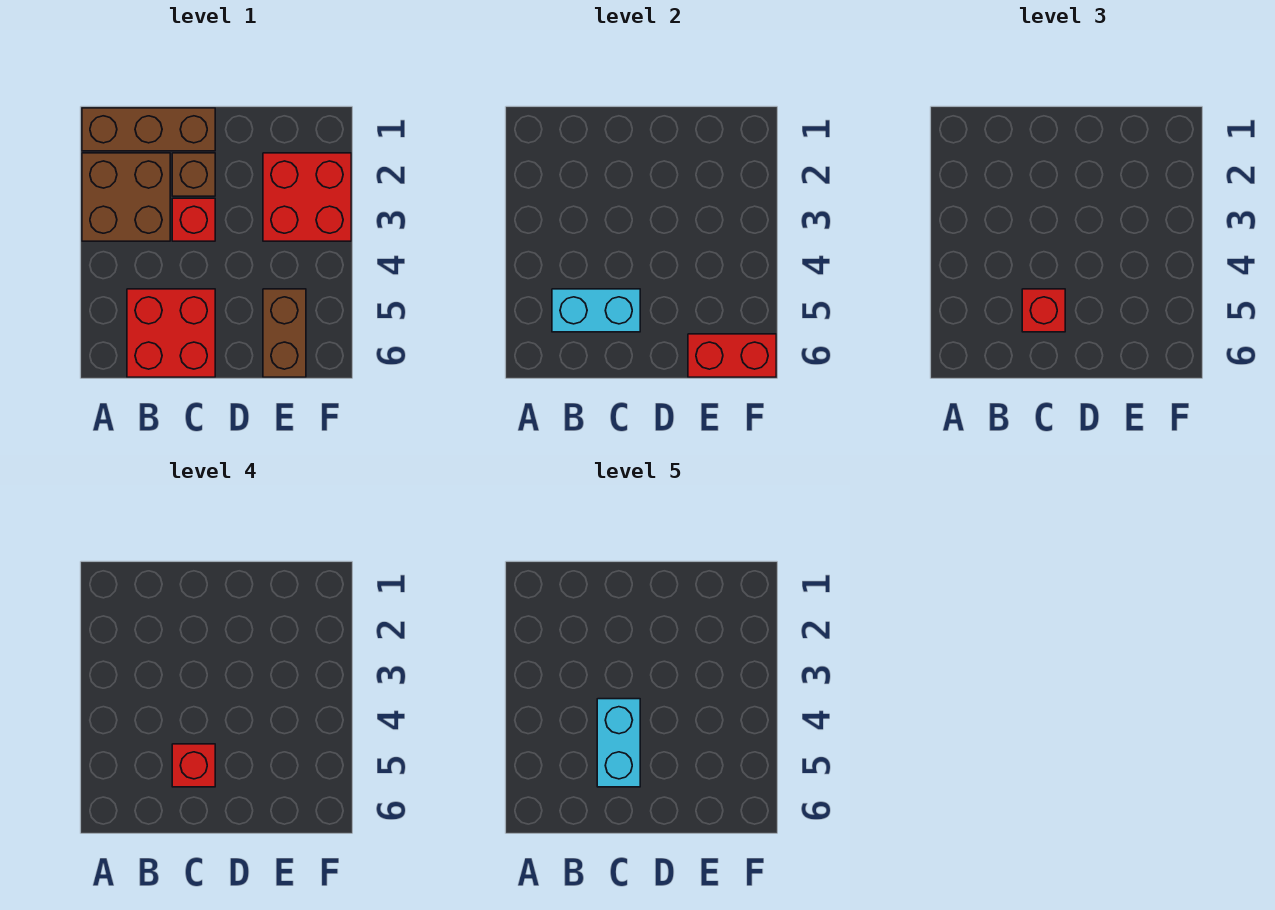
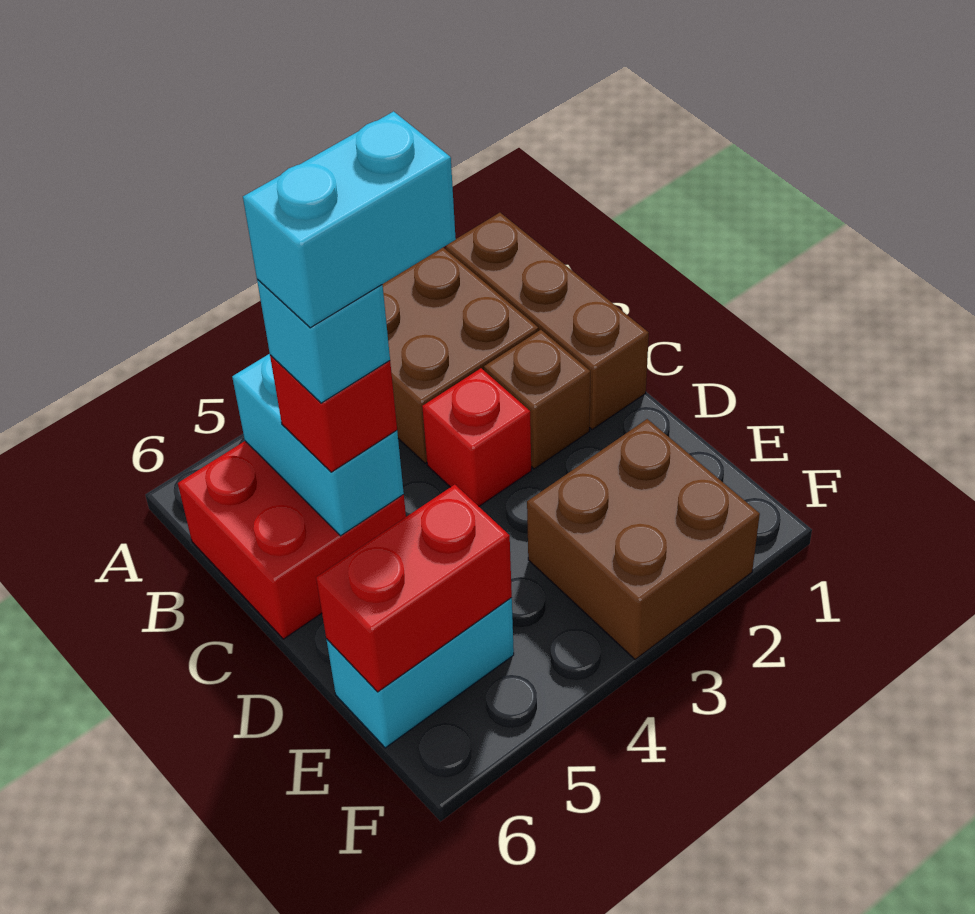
red brick C5 level 4 -> cyan brick C5 level 4
red brick E2:F3 level 1 -> brown brick E2:F3 level 1
brown brick E5:E6 level 1 -> cyan brick E5:E6 level 1
red brick E6:F6 level 2 -> red brick E5:E6 level 2

